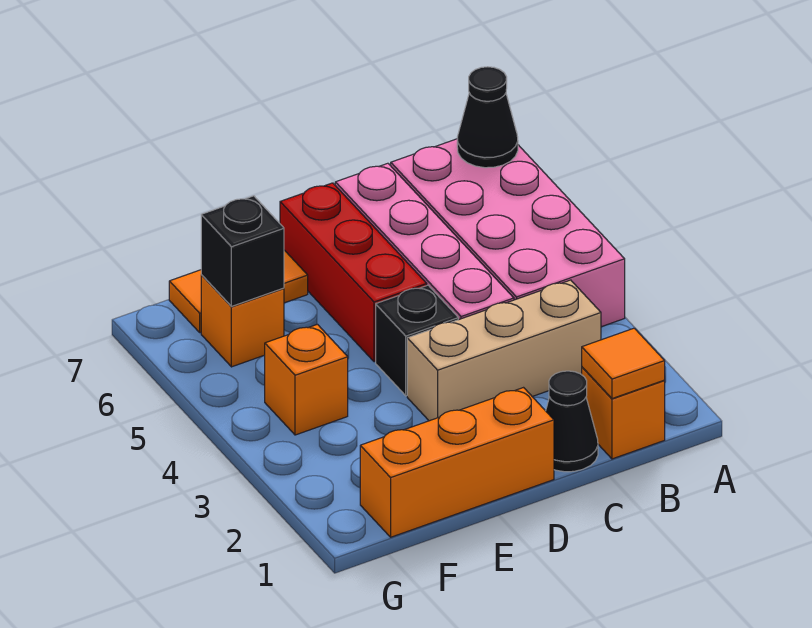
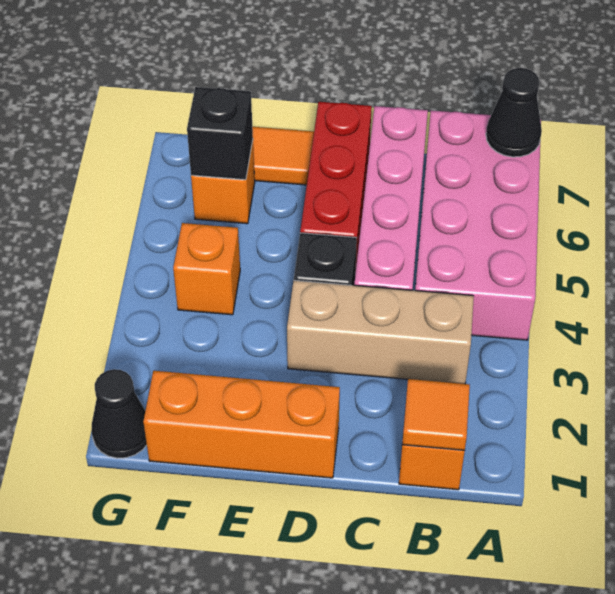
black cone C1 level 1 -> black cone G1 level 1

